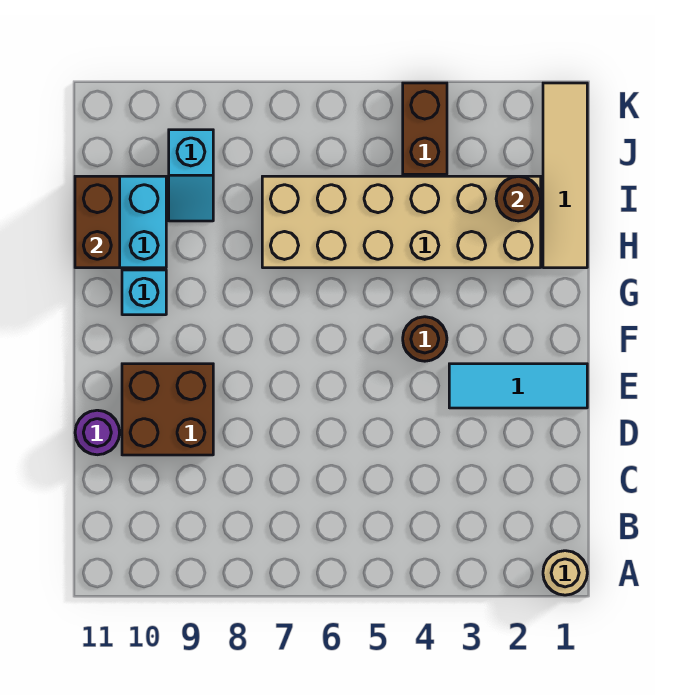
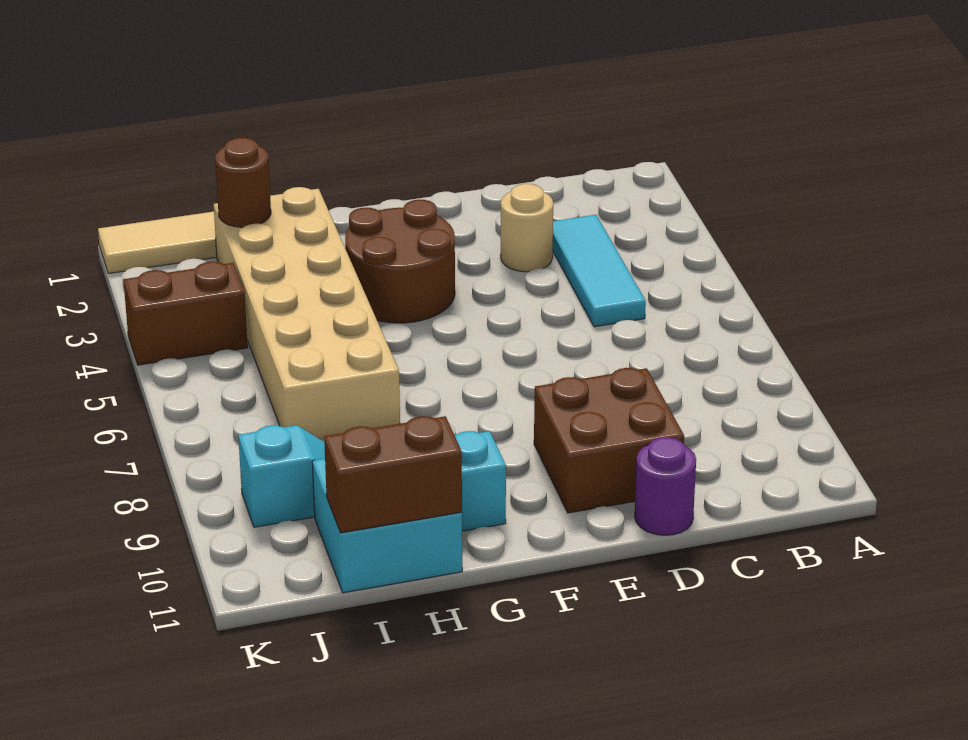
tan round brick A1 level 1 -> tan round brick D3 level 1
cyan tile E1:E3 level 1 -> cyan tile C3:C5 level 1
brown round brick F4 level 1 -> brown round brick F3:G4 level 1

